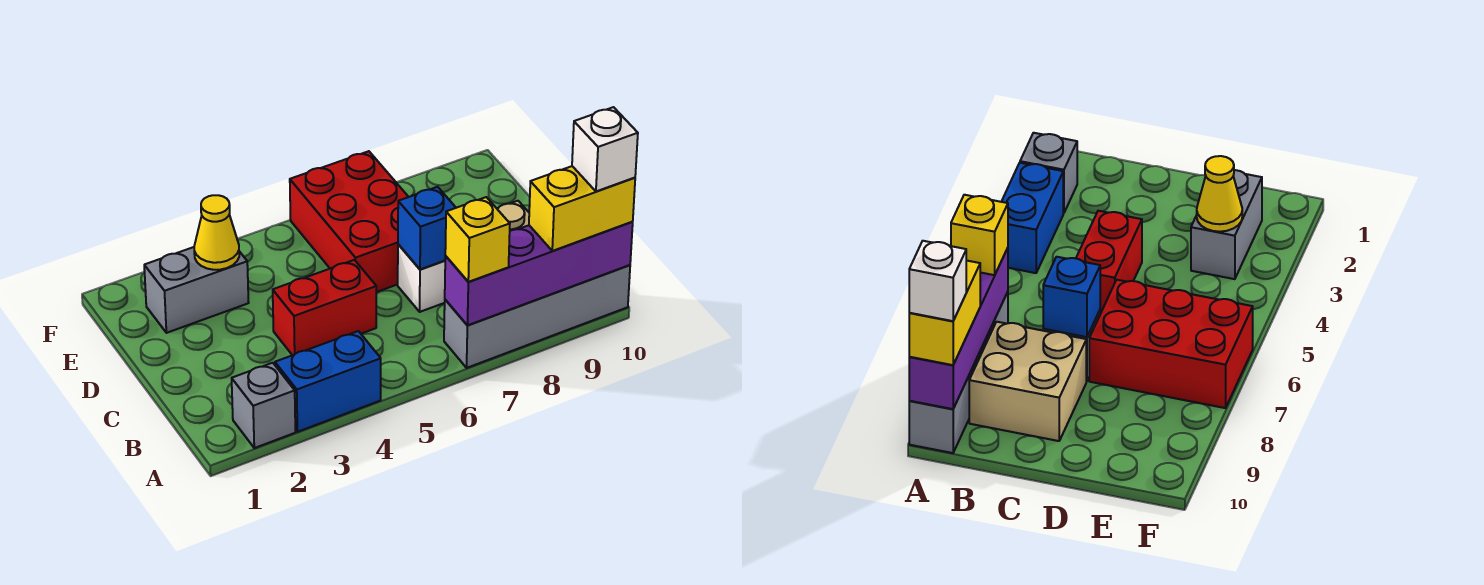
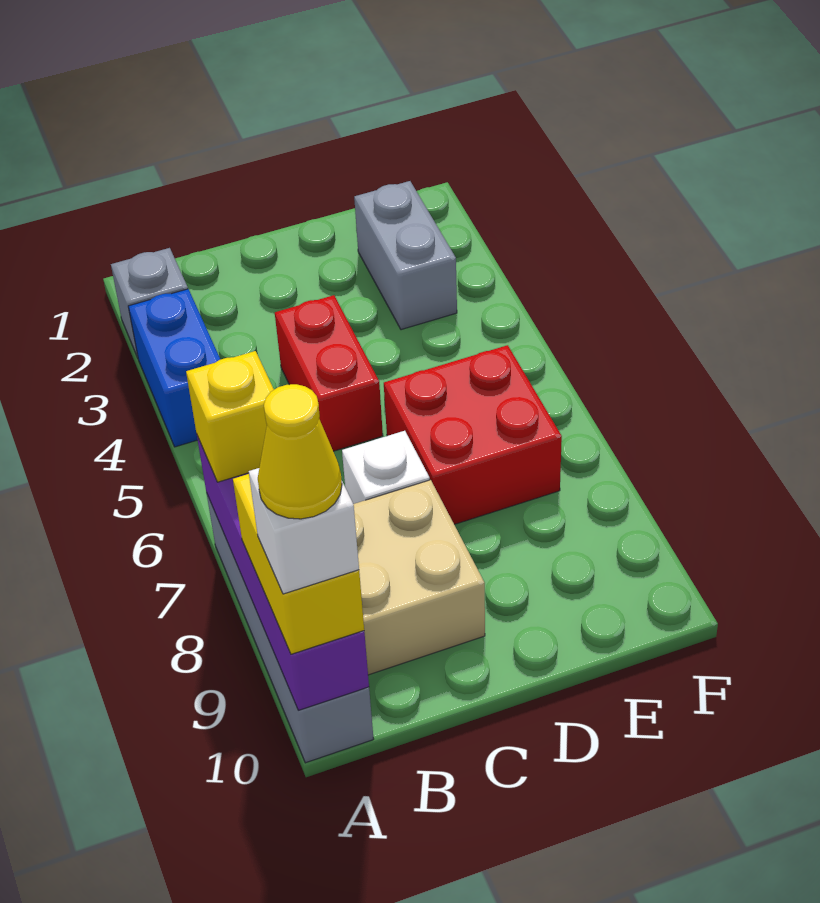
blue brick C7 level 2 -> none
red brick D6:F7 level 1 -> red brick D6:E7 level 1
yellow cone E3 level 2 -> yellow cone A10 level 5

